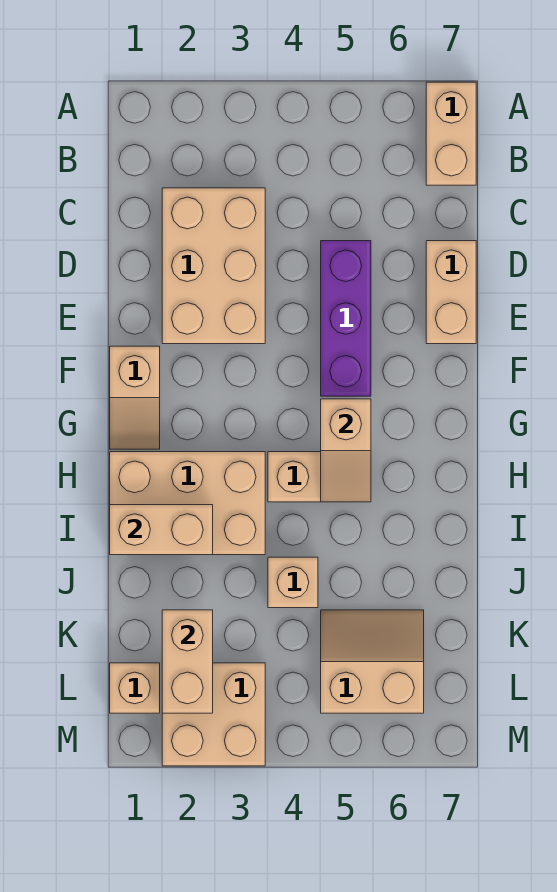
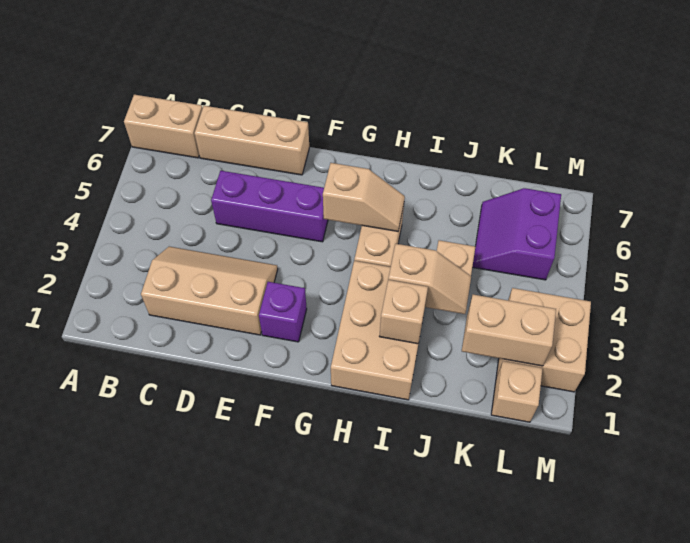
tan brick C2:E3 level 1 -> tan slope C2:E3 level 1 top 2
tan brick D7:E7 level 1 -> tan brick C7:E7 level 1
tan slope F1:G1 level 1 top F -> tan slope I3:J3 level 2 top I
none -> purple brick F2 level 1
tan brick I1:I2 level 2 -> tan brick I2 level 2
tan slope K5:L6 level 1 top L -> purple slope K5:L6 level 1 top L

